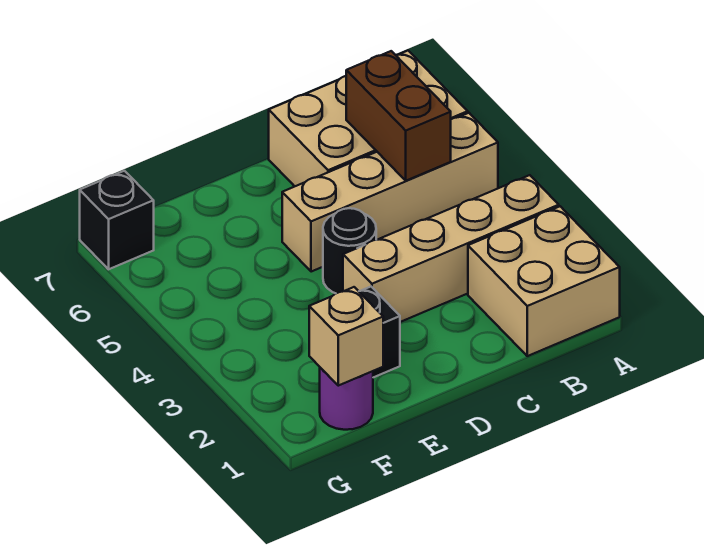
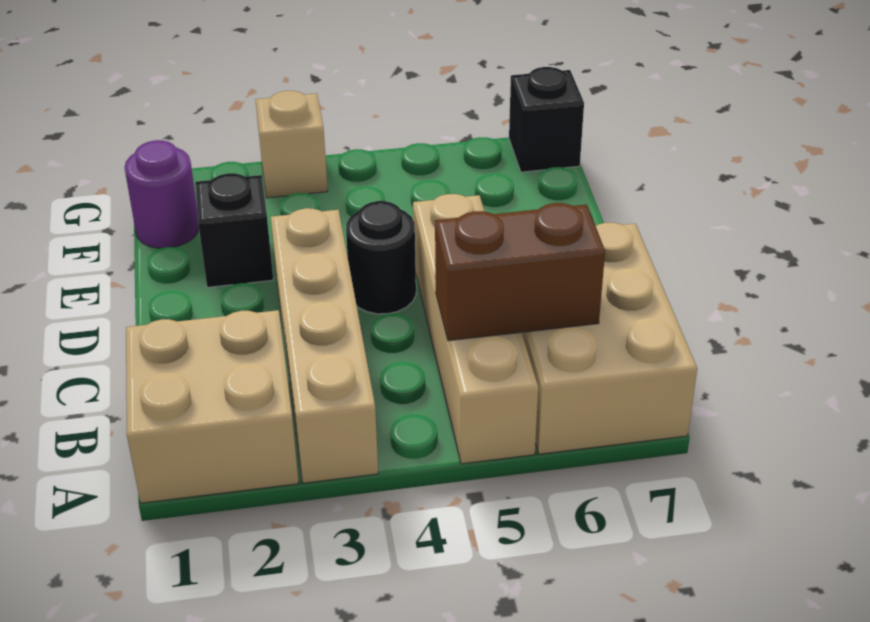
tan brick F1 level 2 -> tan brick G3 level 1

